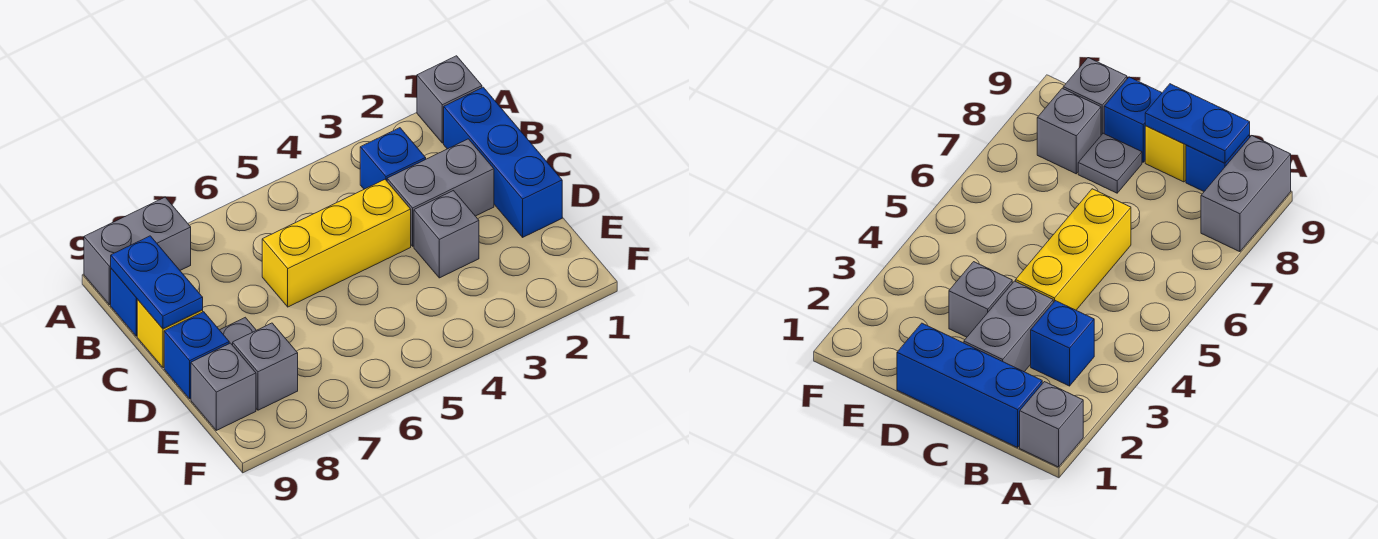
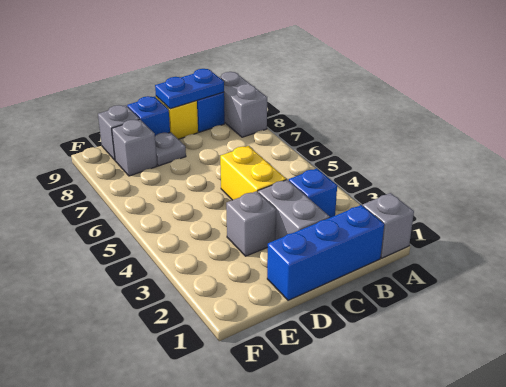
yellow brick C4:C6 level 1 -> yellow brick C4:C5 level 1

